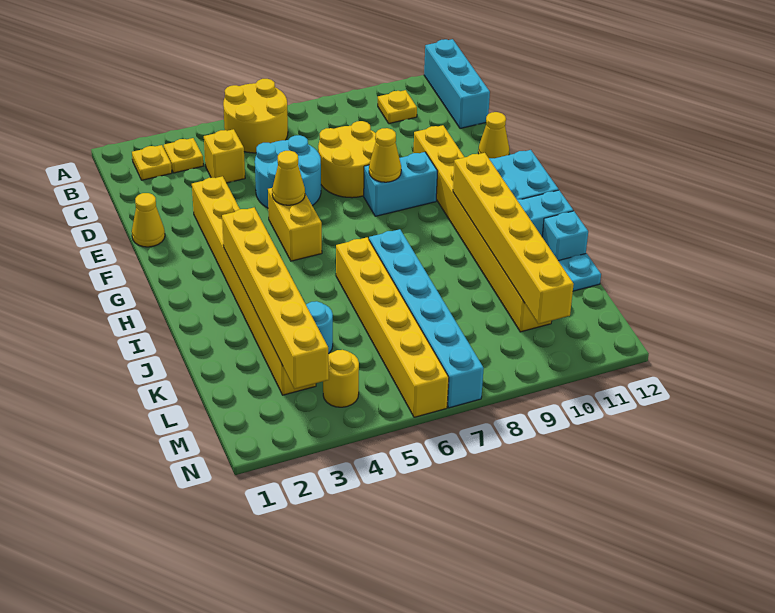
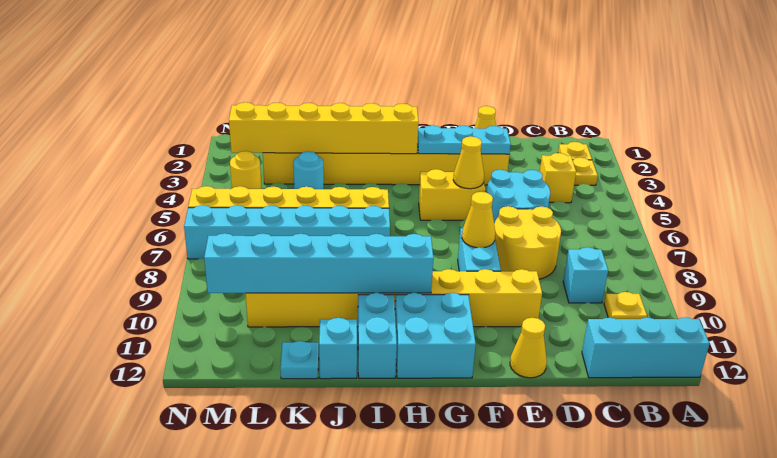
yellow round brick A5:B6 level 1 -> none
none -> cyan brick C9 level 1
none -> cyan plate E3:G3 level 2
yellow brick H10:M10 level 2 -> cyan brick H10:M10 level 2

